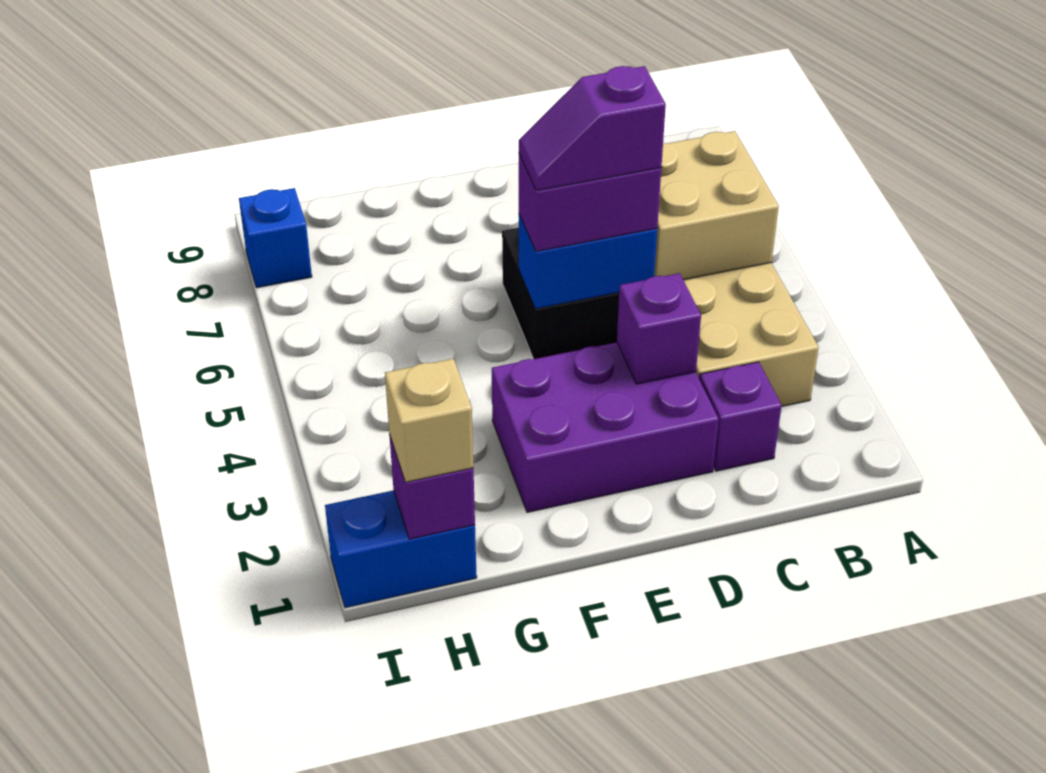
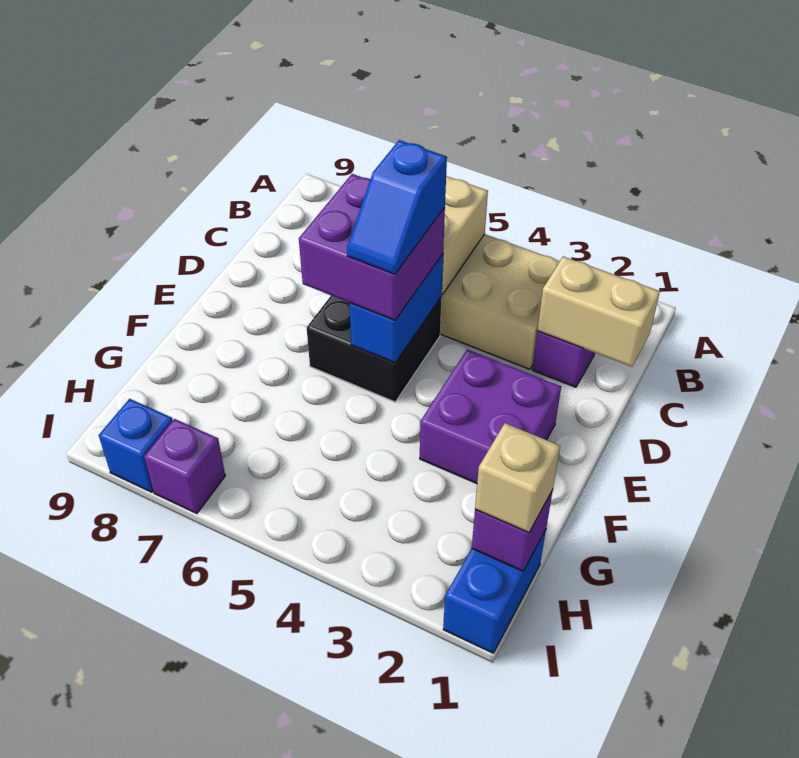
none -> tan brick C1:C2 level 2
purple brick D2:F3 level 1 -> purple brick E2:F3 level 1
purple brick D3 level 2 -> purple brick I7 level 1
purple brick D5:E5 level 3 -> purple brick D5:E6 level 3
purple slope D5:E5 level 4 top D -> blue slope D5:E5 level 4 top D

